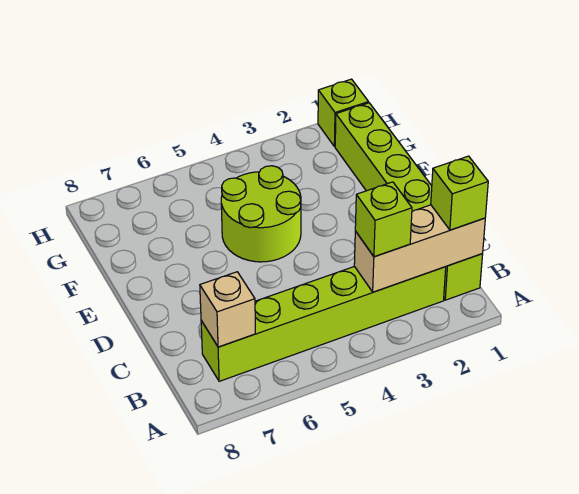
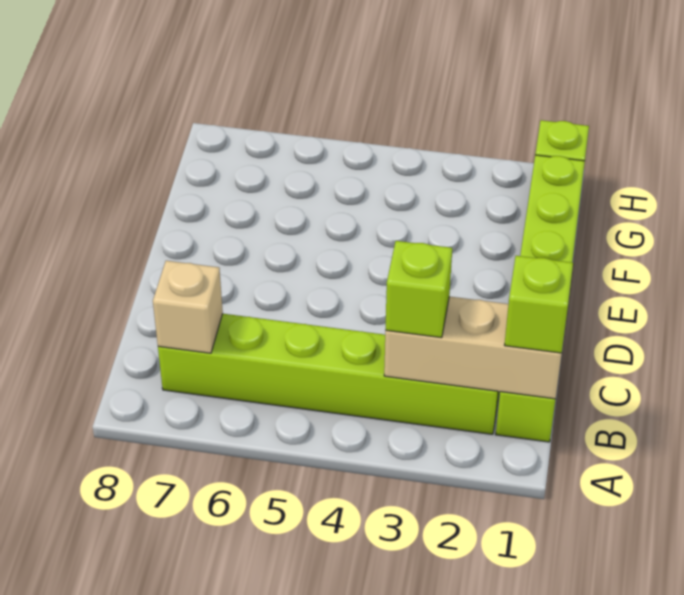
lime round brick E4:F5 level 1 -> none

